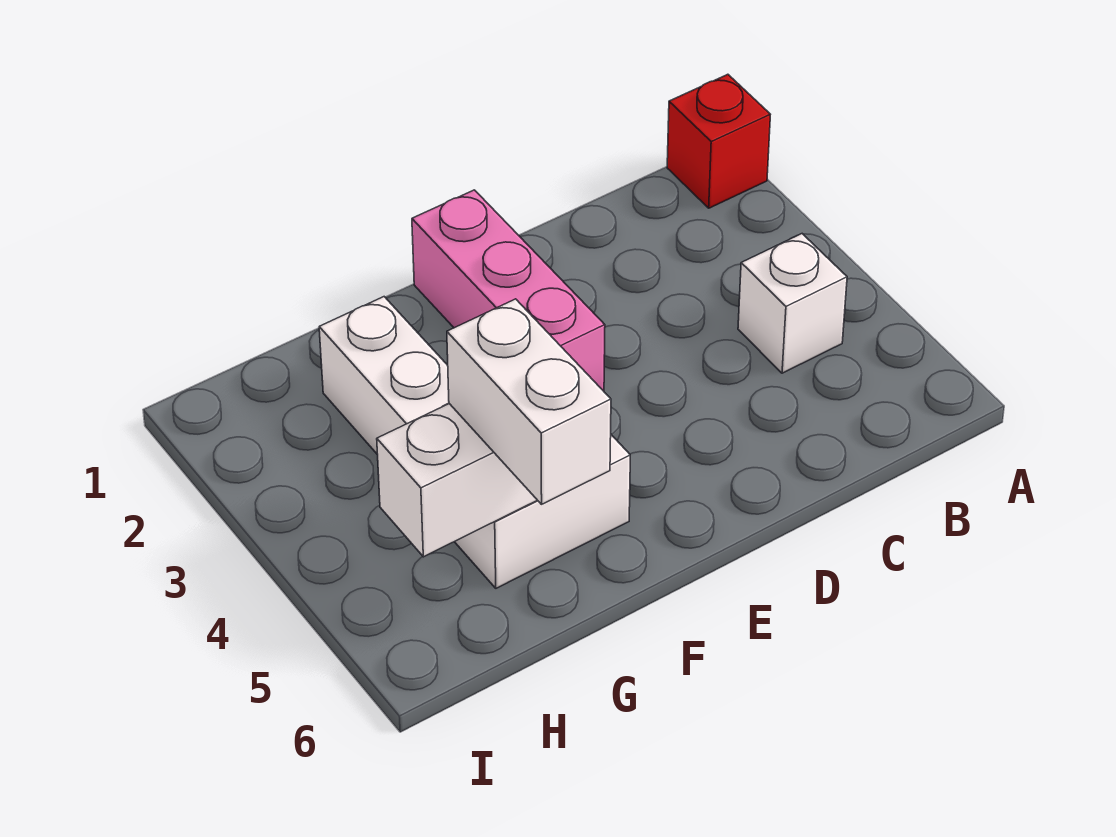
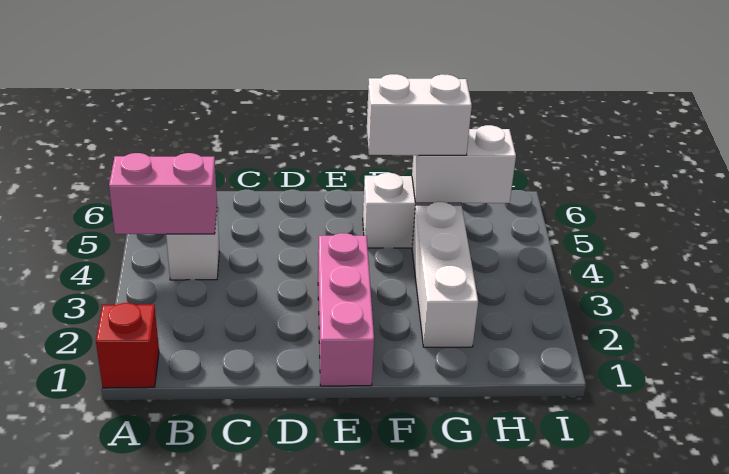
none -> pink brick A4:B4 level 2
white brick G5:G6 level 3 -> white brick F5:G5 level 3

